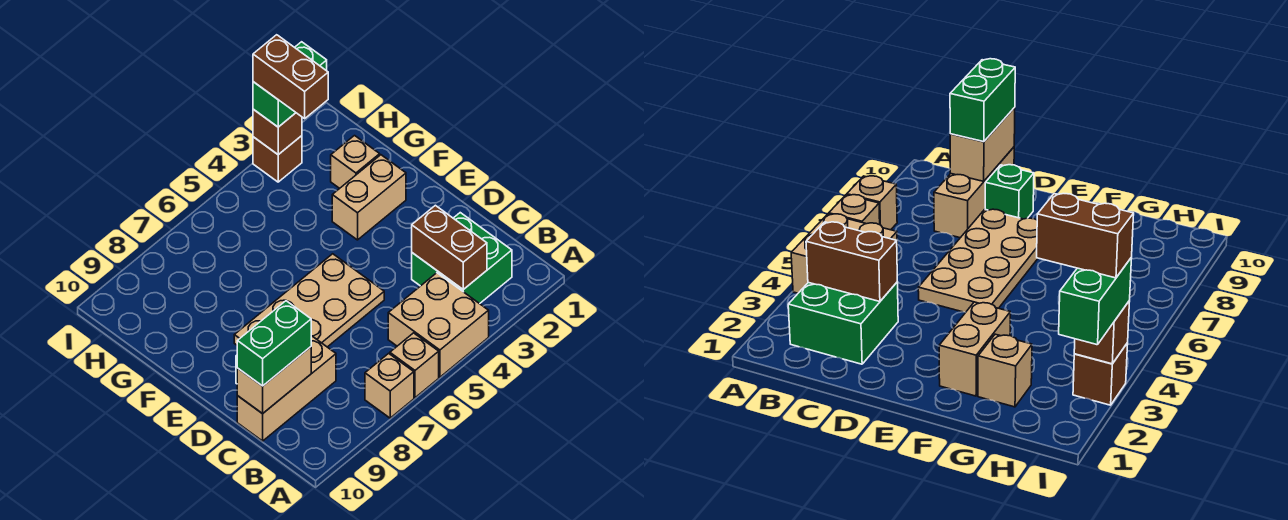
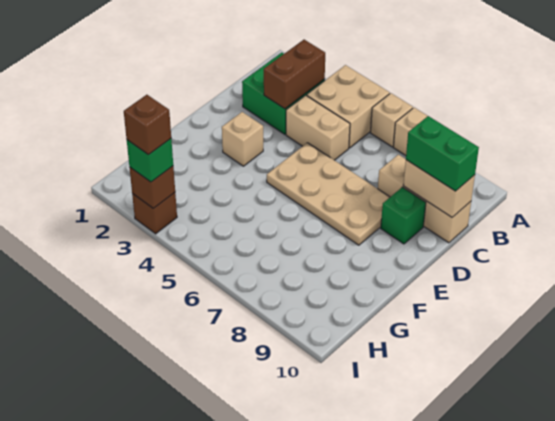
tan brick F2:F3 level 1 -> tan brick C4:C5 level 1
tan brick G2 level 1 -> tan brick E3 level 1
brown brick H3:I3 level 4 -> brown brick I3 level 4
green brick I2:I3 level 3 -> green brick I3 level 3

